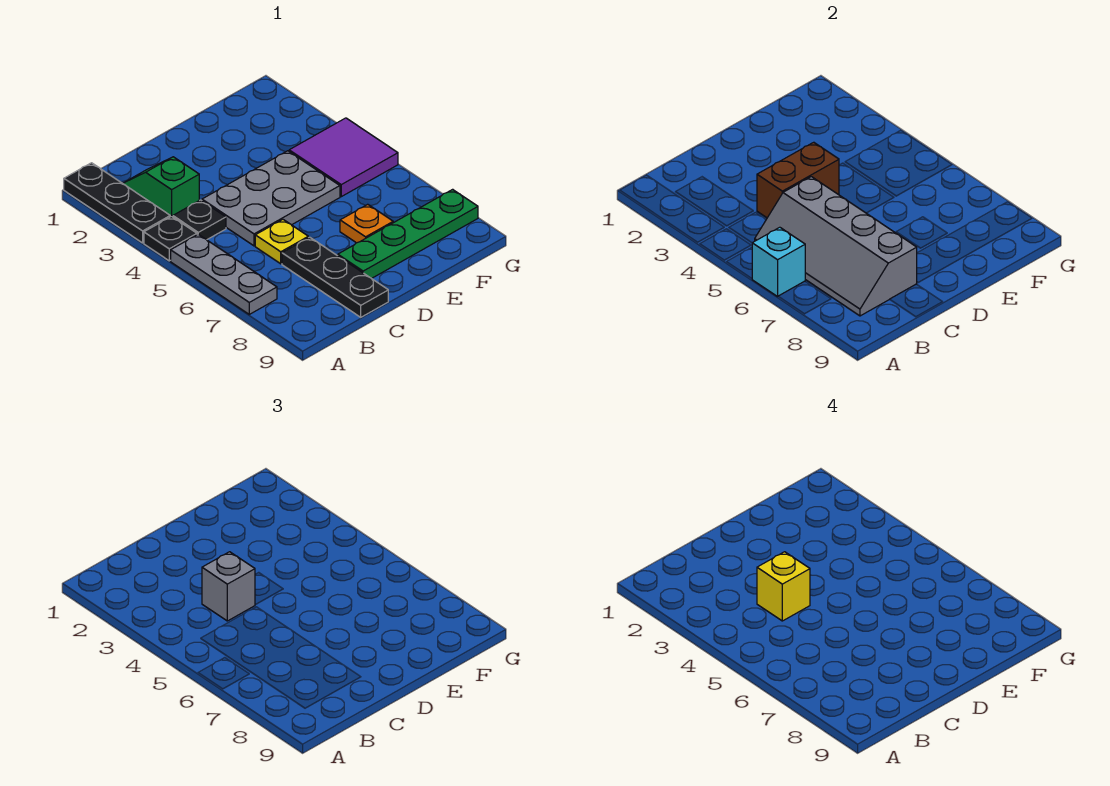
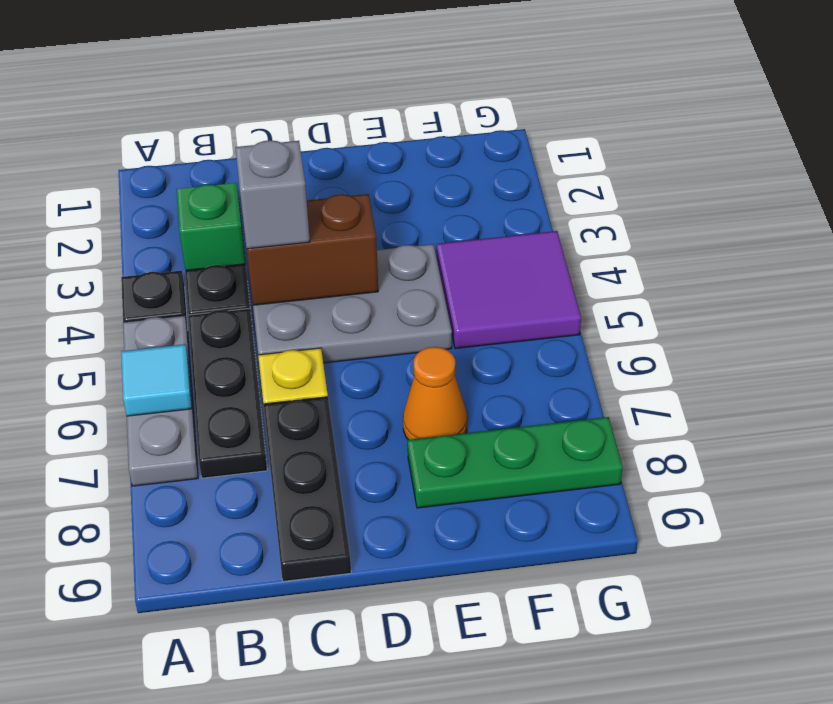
black plate A1:A3 level 1 -> black plate B5:B7 level 1
cyan brick A6 level 2 -> cyan tile A6 level 2
grey slope B5:C8 level 2 top C -> none
yellow brick C4 level 4 -> none
green plate D8:G8 level 1 -> green plate E8:G8 level 1
orange plate E7 level 1 -> orange cone E7 level 1

